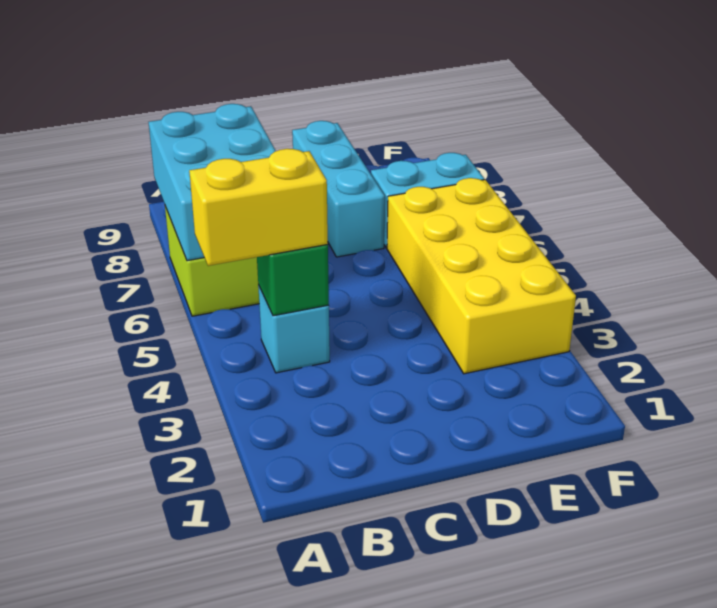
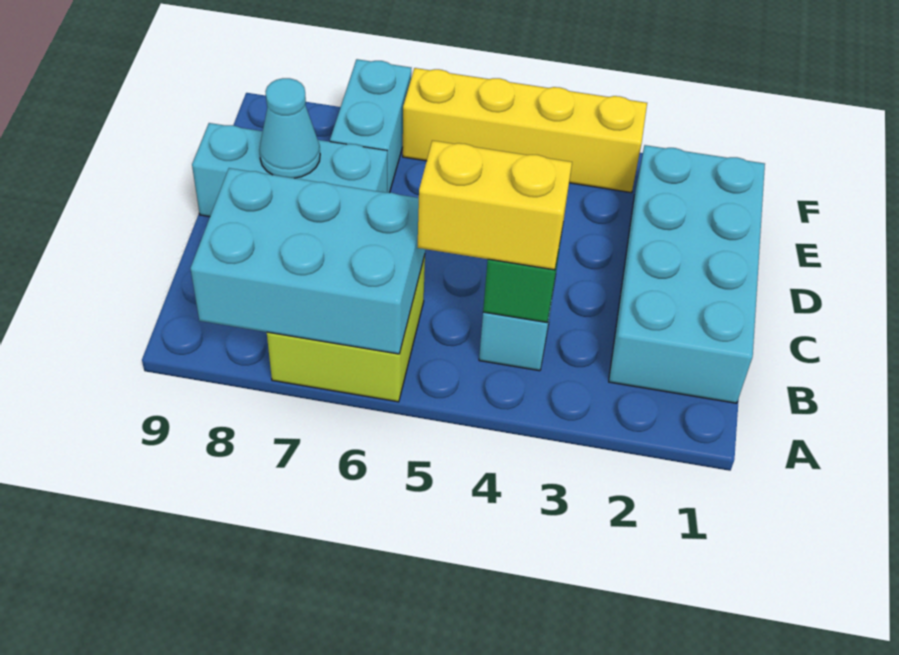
yellow brick A4:B4 level 3 -> yellow brick B4:B5 level 3
none -> cyan brick B1:E2 level 1
none -> cyan cone D8 level 2
yellow brick E3:F6 level 1 -> yellow brick F3:F6 level 1

